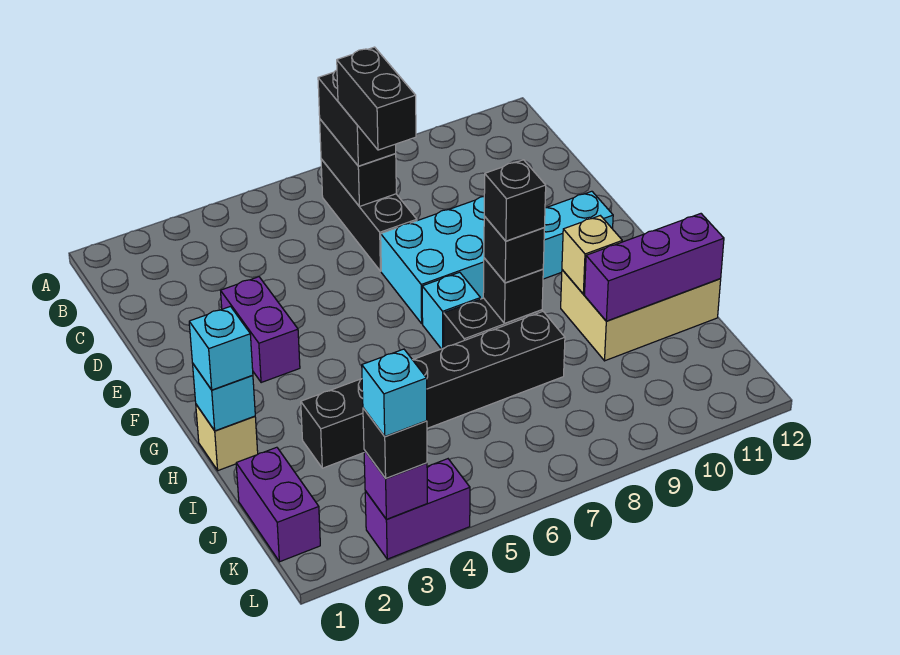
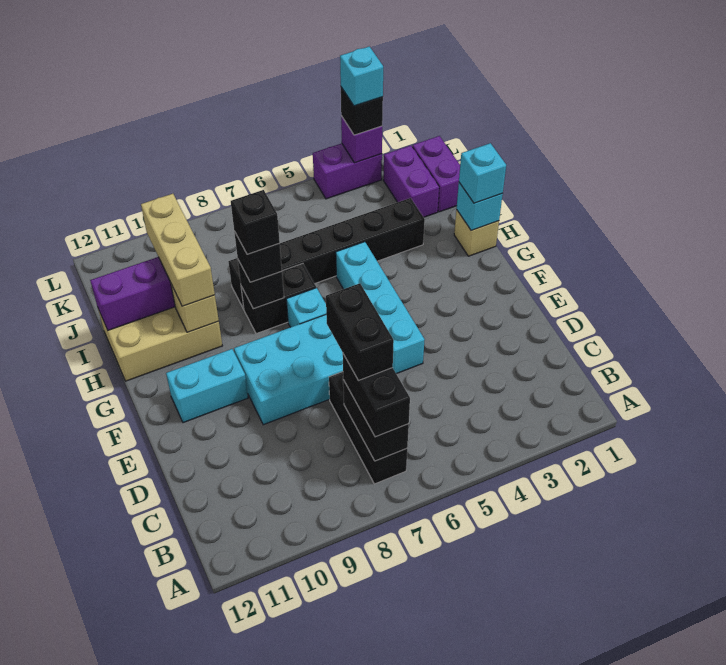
purple brick E3:F3 level 1 -> purple brick J2:K2 level 1
none -> cyan brick E5:H5 level 1
none -> tan brick H10:J10 level 3

